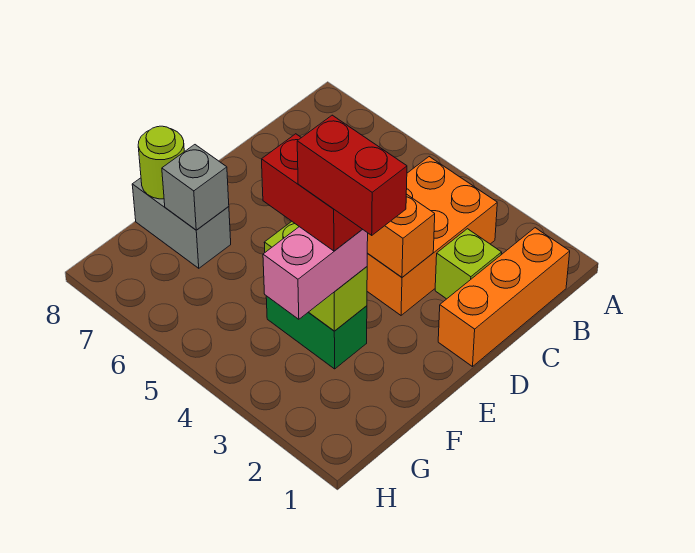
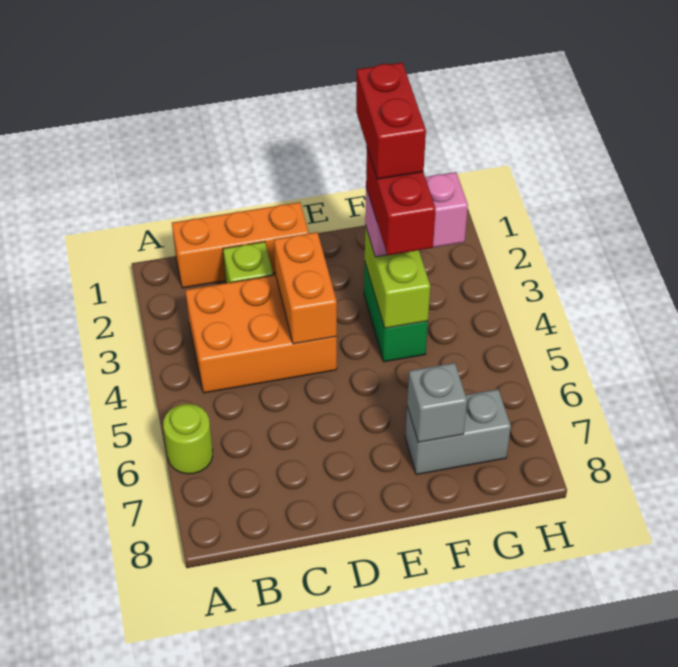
grey brick F7:F8 level 1 -> grey brick F7:G7 level 1
lime round brick F8 level 2 -> lime round brick A6 level 1

